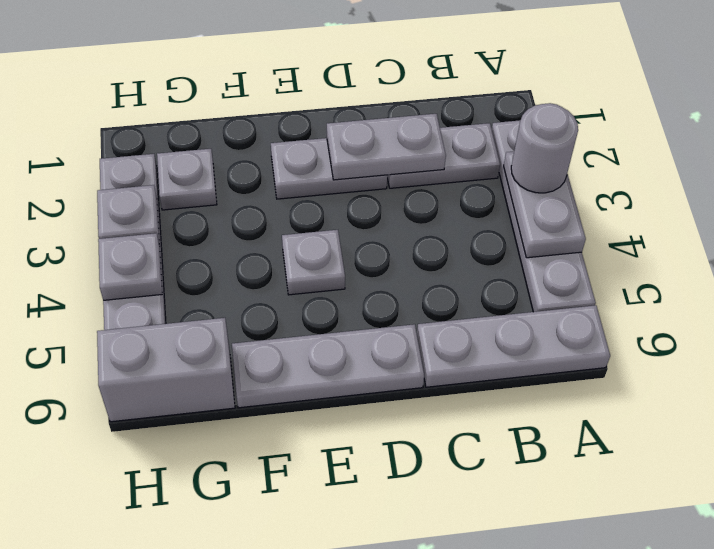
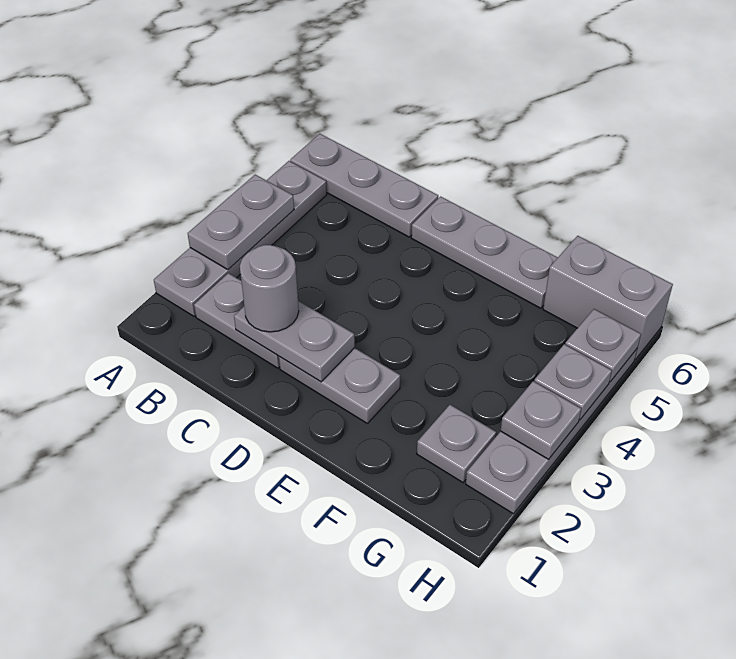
grey round brick A3 level 3 -> grey round brick C2 level 3
grey plate E4 level 1 -> grey plate H5 level 2

